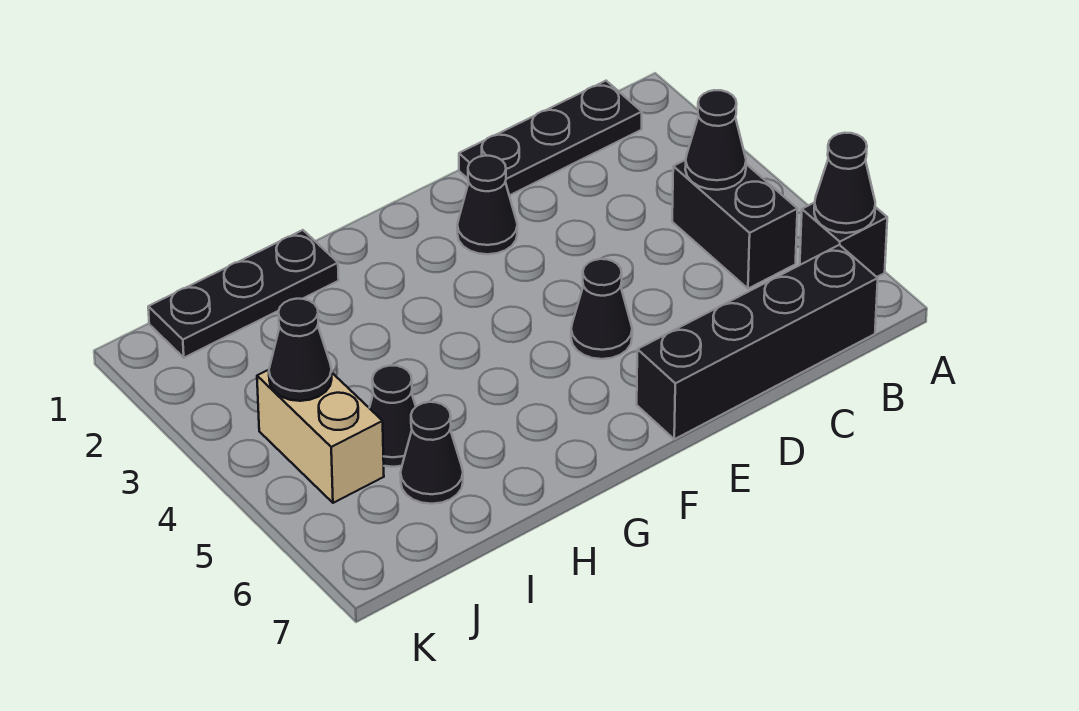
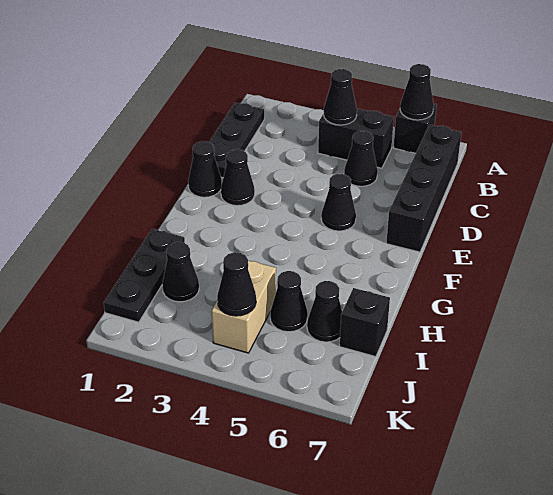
none -> black cone C5 level 1
none -> black cone E1 level 1
none -> black cone I2 level 1
none -> black brick I7 level 1
tan brick J4:J5 level 1 -> tan brick I4:J4 level 1

